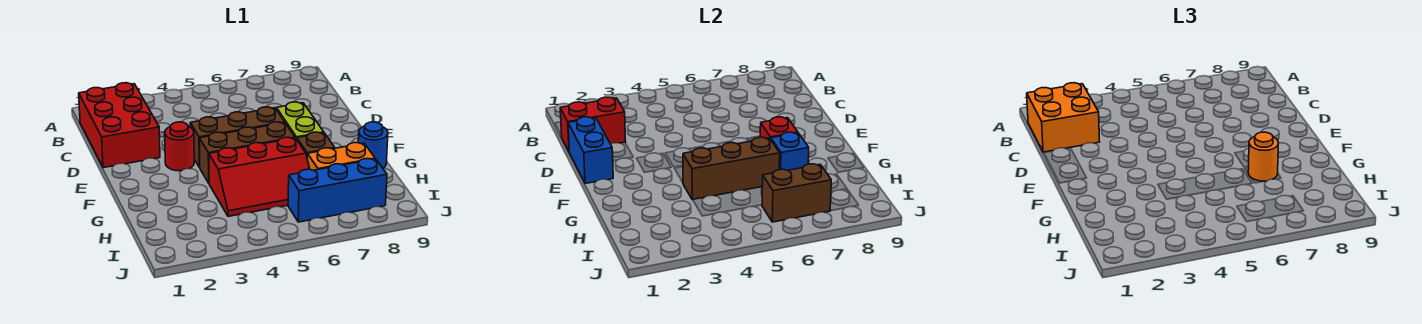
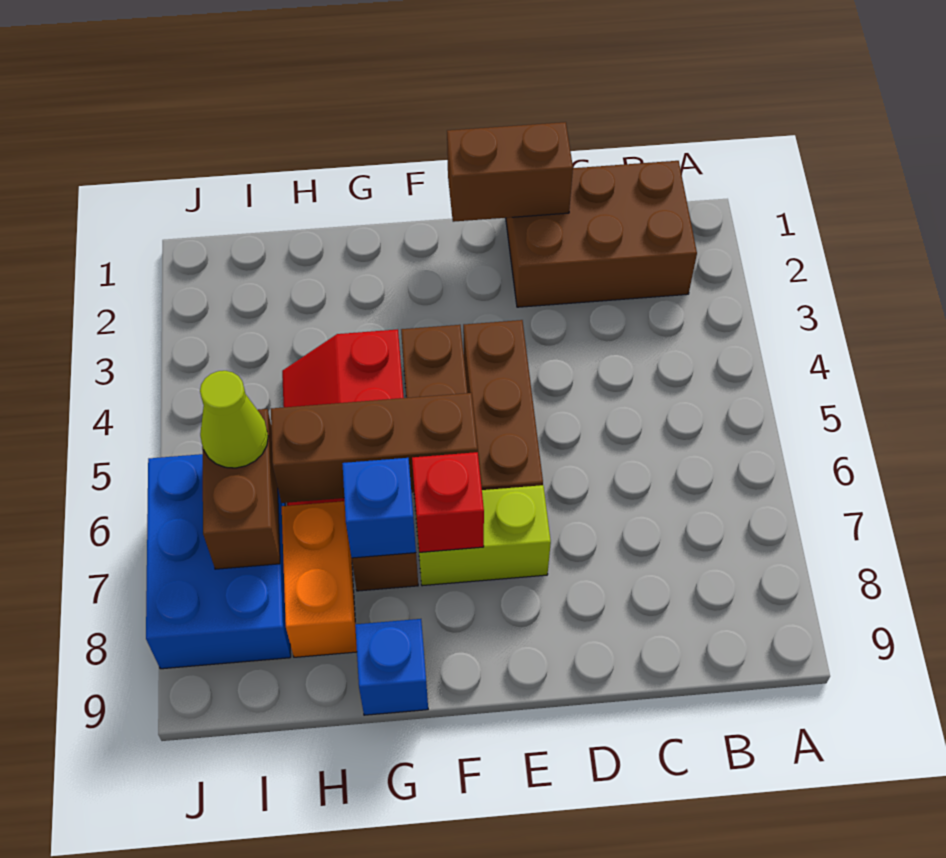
red brick B1:D2 level 1 -> brown brick B1:D2 level 1
orange brick B1:C2 level 3 -> none
red brick C1:C2 level 2 -> none
blue brick D1:E1 level 2 -> brown brick D1:E1 level 2
red round brick E3 level 1 -> none
brown brick G4:G6 level 2 -> brown brick F6:H6 level 2
orange round brick G7 level 3 -> none
blue round brick G9 level 1 -> blue brick G9 level 1
blue brick I6:I8 level 1 -> blue brick I6:J8 level 1
none -> lime cone I6 level 3

